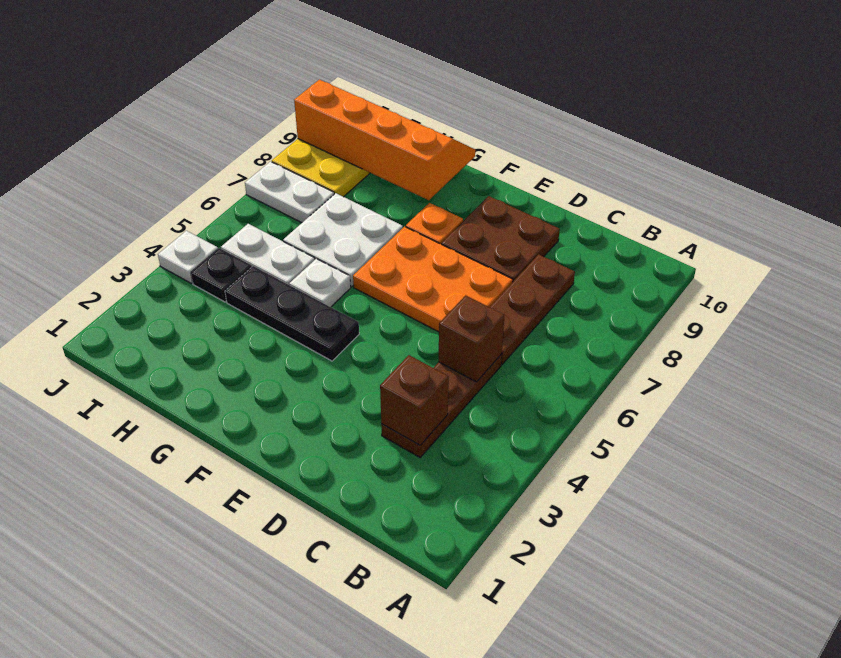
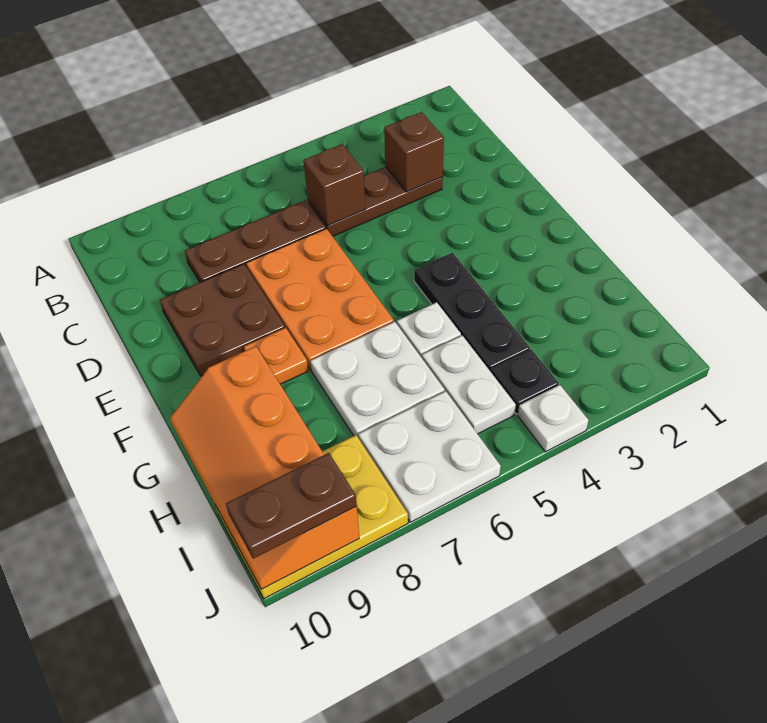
white plate I7:J7 level 1 -> white plate I6:J7 level 1
none -> brown plate J9:J10 level 3

